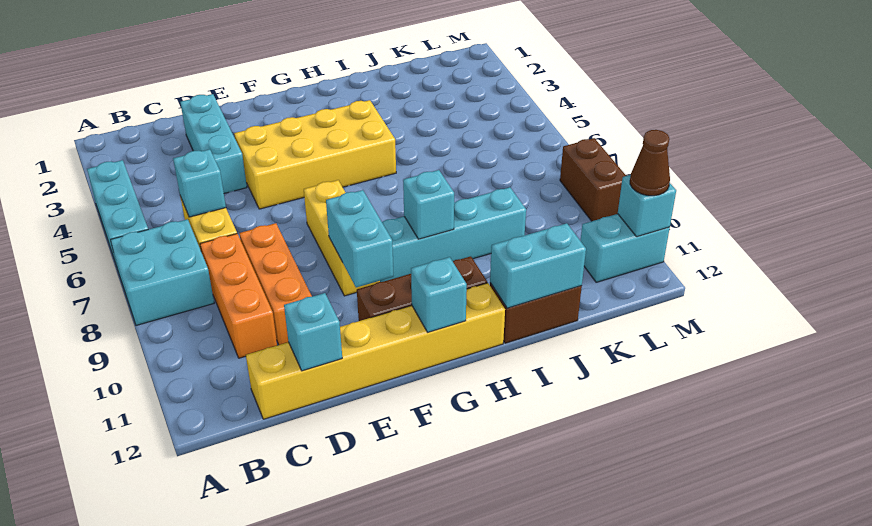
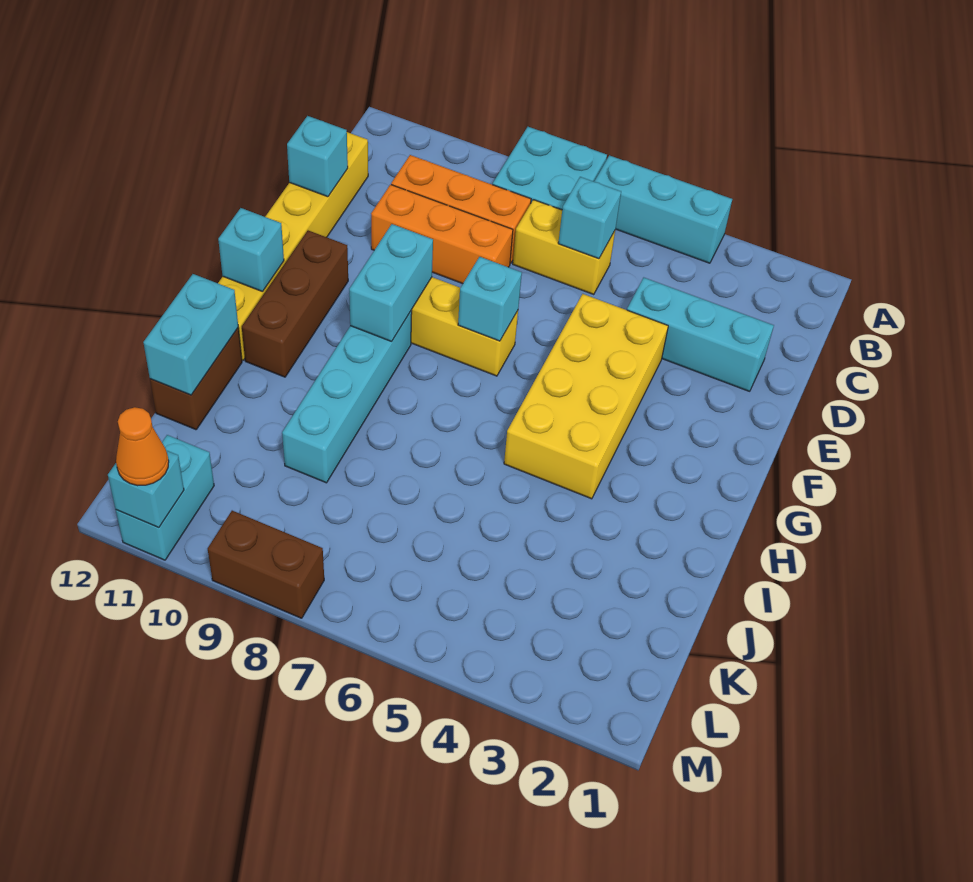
cyan brick F9:F10 level 2 -> cyan brick F9:G9 level 2
cyan brick H9 level 2 -> cyan brick F7 level 2
brown cone M11 level 3 -> orange cone M11 level 3

